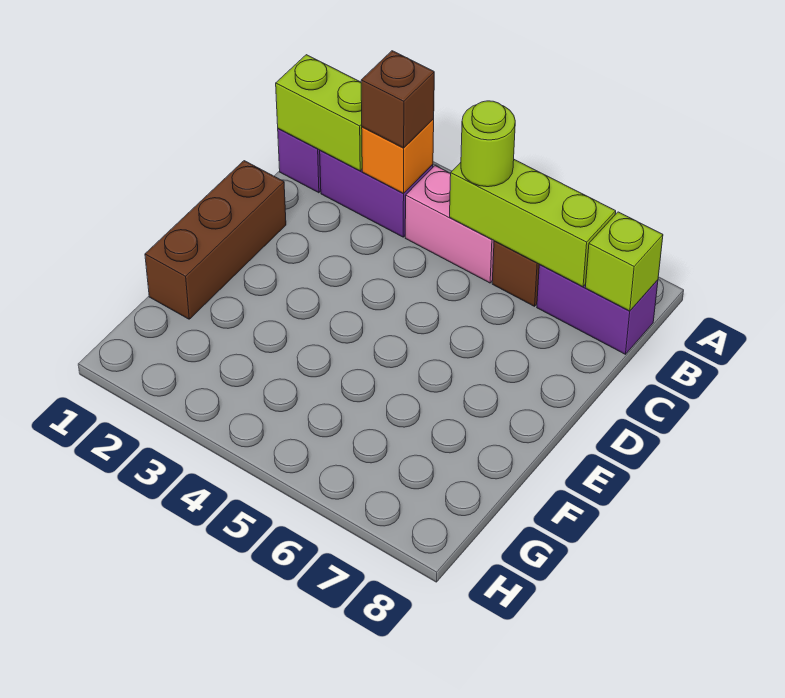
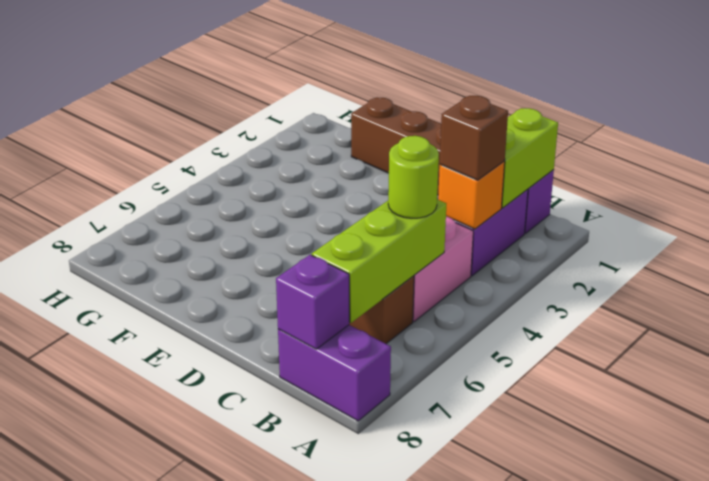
purple brick B7:B8 level 1 -> purple brick A8:B8 level 1
lime brick B8 level 2 -> purple brick B8 level 2

